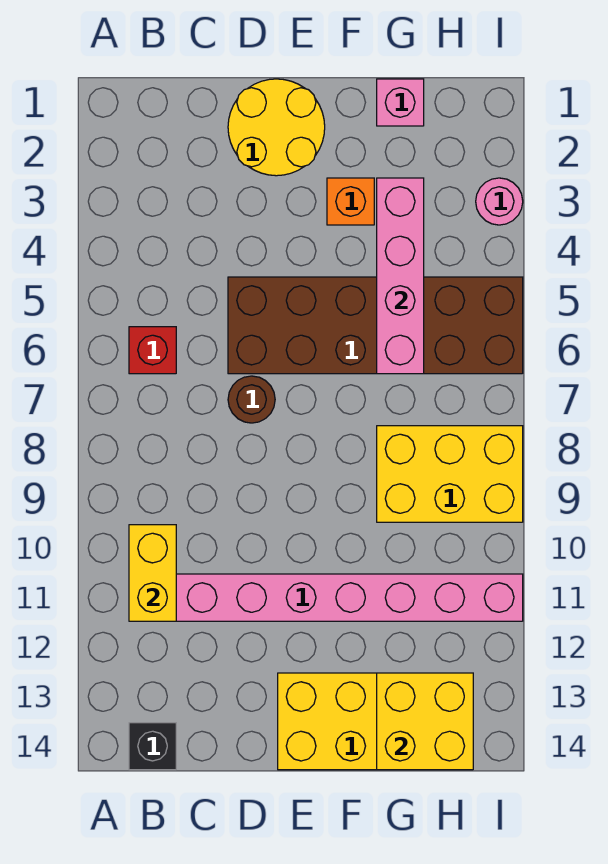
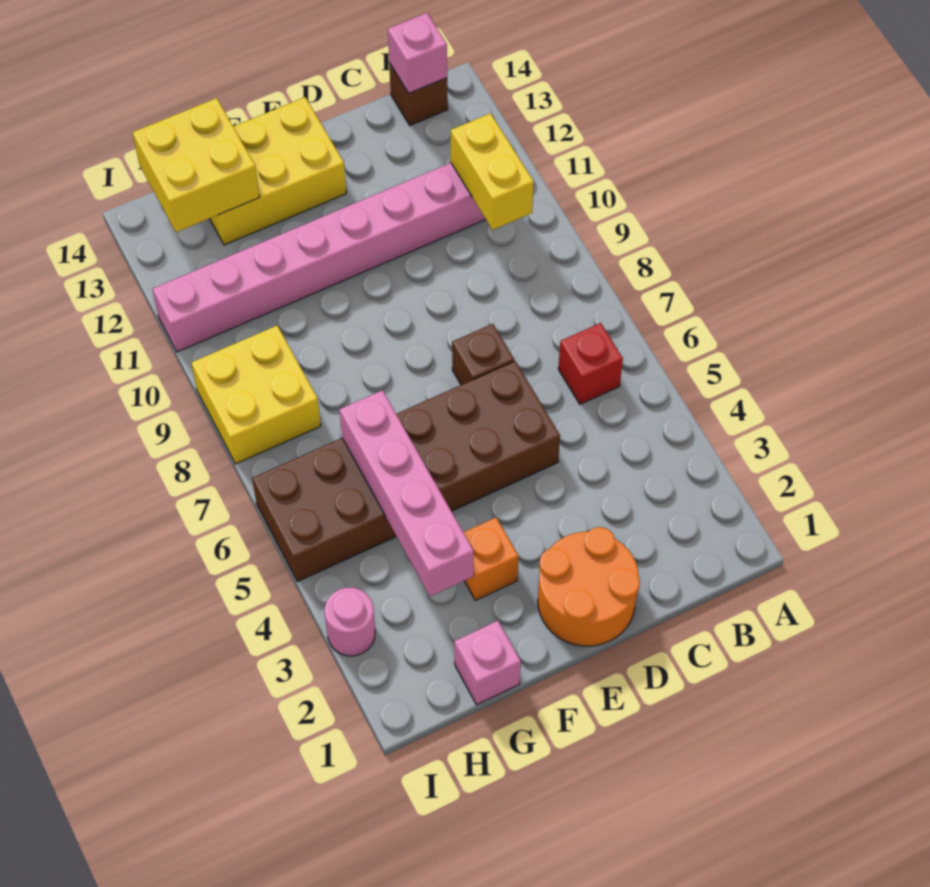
black brick B14 level 1 -> brown brick B14 level 1
none -> pink brick B14 level 2
yellow round brick D1:E2 level 1 -> orange round brick D1:E2 level 1
brown round brick D7 level 1 -> brown brick D7 level 1
yellow brick G8:I9 level 1 -> yellow brick H8:I9 level 1

